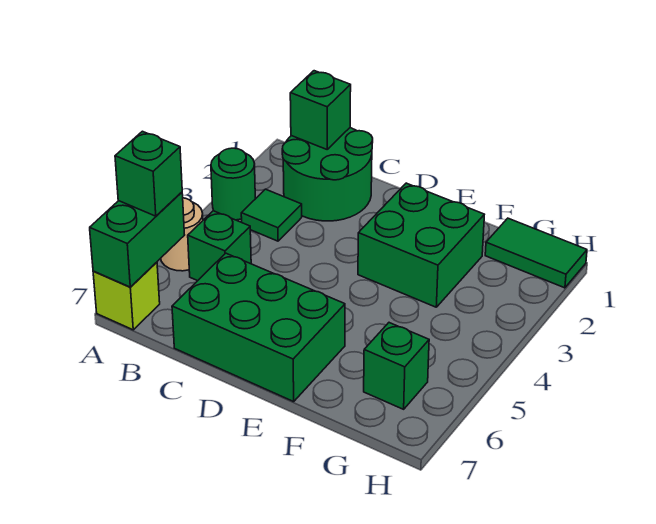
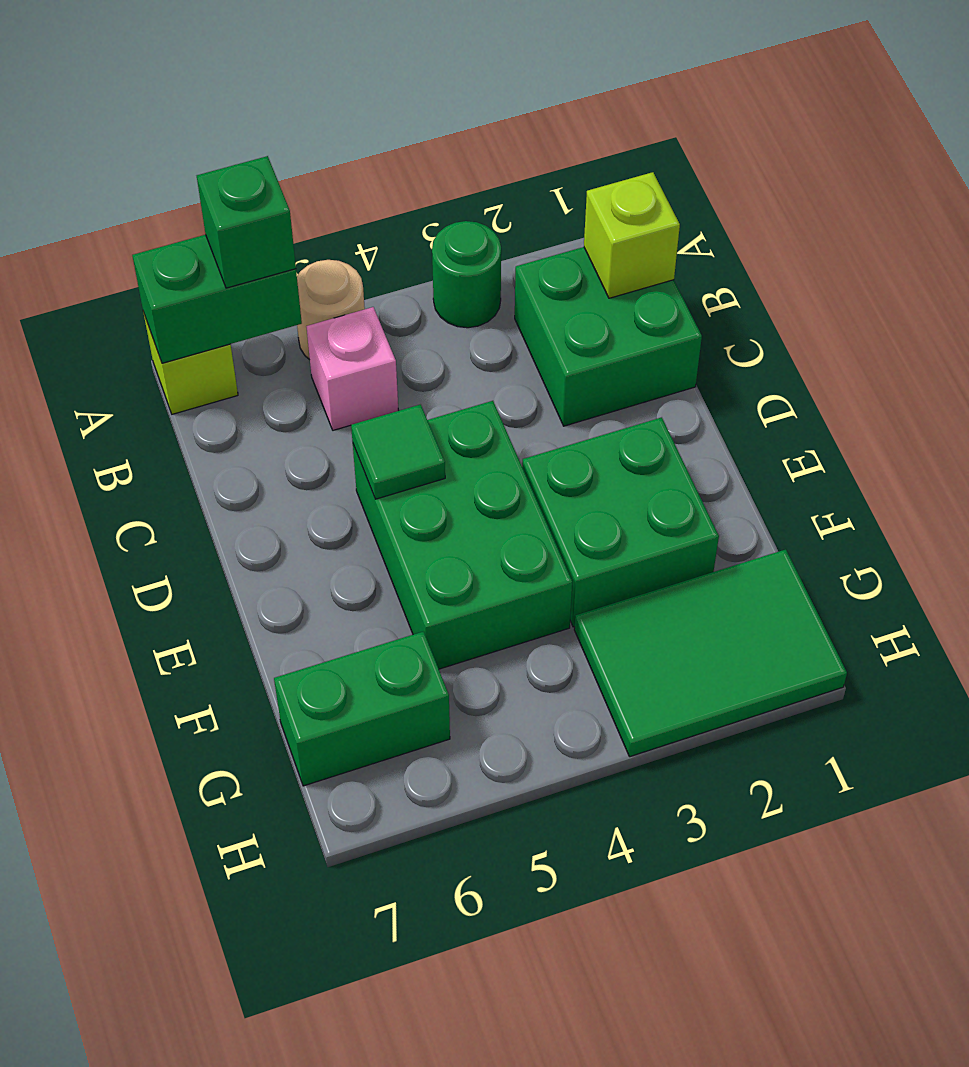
green round brick B1:C2 level 1 -> green brick B1:C2 level 1
green brick B1 level 2 -> lime brick B1 level 2
green tile B3 level 1 -> green tile D5 level 2
green brick B5 level 1 -> pink brick B5 level 1
green brick C6:E7 level 1 -> green brick D4:F5 level 1
green tile G1:H1 level 1 -> green tile G1:H3 level 1
green brick G6 level 1 -> green brick G6:G7 level 1

